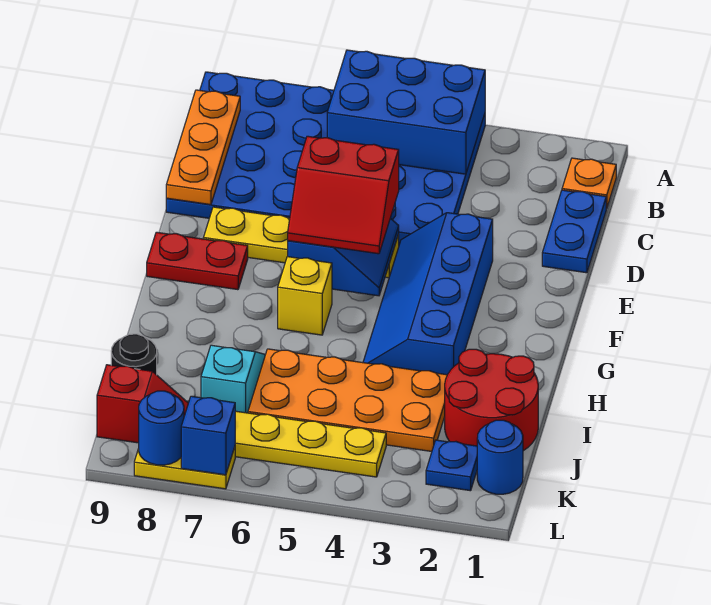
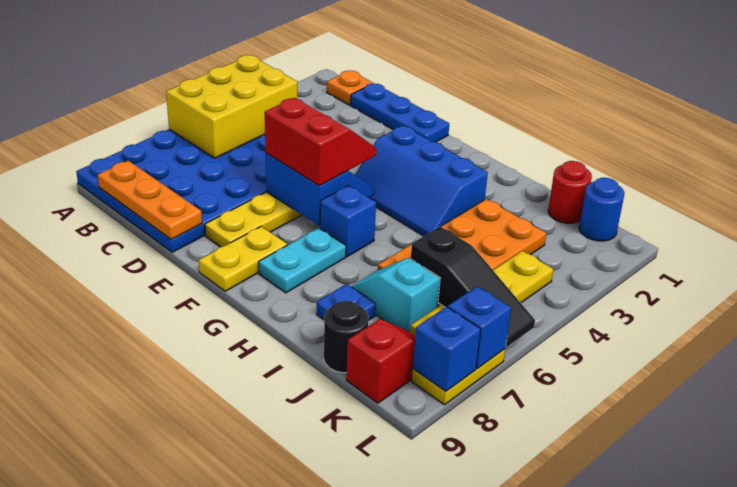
blue brick A4:B6 level 2 -> yellow brick A4:B6 level 2
blue plate C1:D1 level 1 -> blue plate C1:E1 level 1
blue slope E3:H4 level 1 top 3 -> blue slope F3:H4 level 1 top 3
red slope E5:F6 level 3 top E -> red slope E5:F6 level 3 top 6
red plate F8:F9 level 1 -> yellow plate F8:F9 level 1
yellow brick G6 level 1 -> blue brick G6 level 1
none -> cyan plate G7:G8 level 1
red round brick I1:J2 level 1 -> red round brick J1 level 1
none -> black slope J6:L6 level 2 top J
blue plate K2 level 1 -> blue plate I8 level 1
blue round brick L8 level 2 -> blue brick L8 level 2

